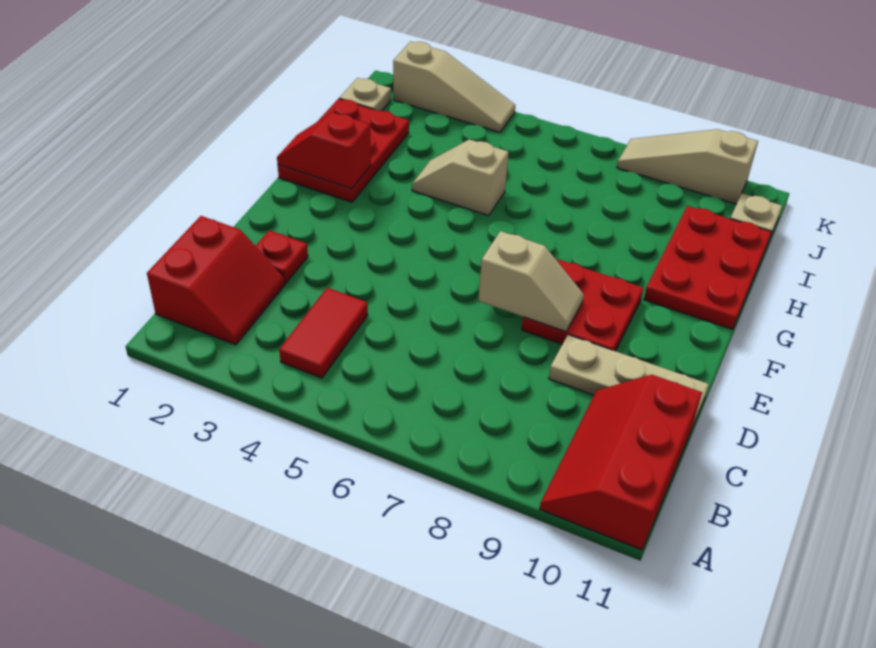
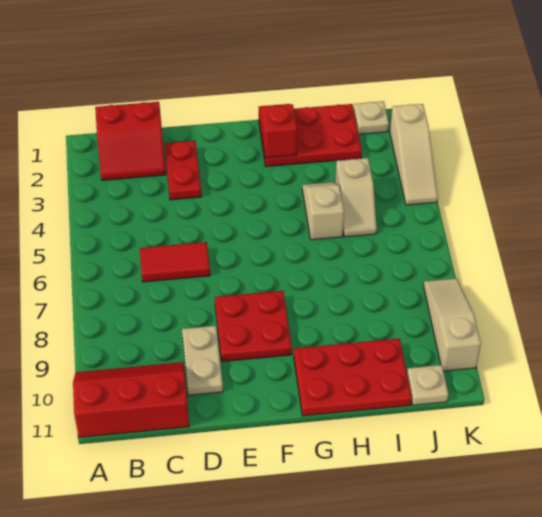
red tile B4:C4 level 1 -> red tile C6:D6 level 1
red plate D2 level 1 -> red plate D2:D3 level 1
tan plate D9:D11 level 1 -> tan plate D9:D10 level 1
tan slope E7:E8 level 2 top 7 -> tan slope I4:I5 level 1 top 4

